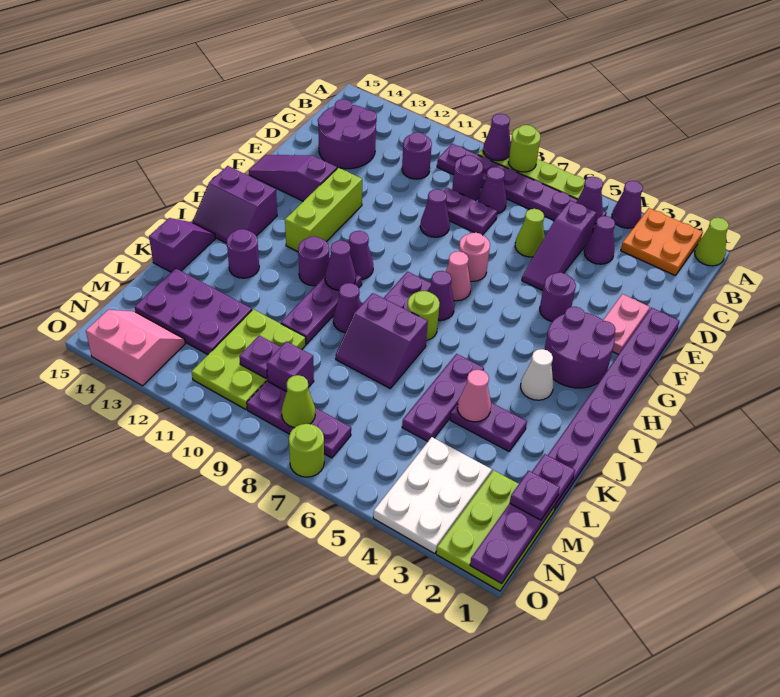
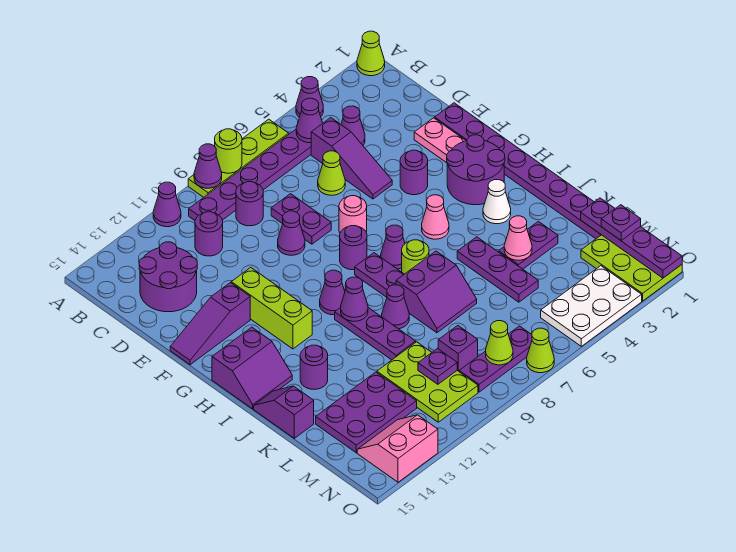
orange plate A2:B3 level 1 -> none
purple cone C8 level 1 -> purple cone A11 level 1
purple plate D8:D9 level 1 -> purple plate D8:E8 level 1
pink cone G7 level 1 -> pink cone H5 level 1
purple round brick I11 level 1 -> purple round brick G8 level 1
white plate M3:O4 level 1 -> white plate N3:O5 level 1
lime round brick O7 level 1 -> lime cone O7 level 1

